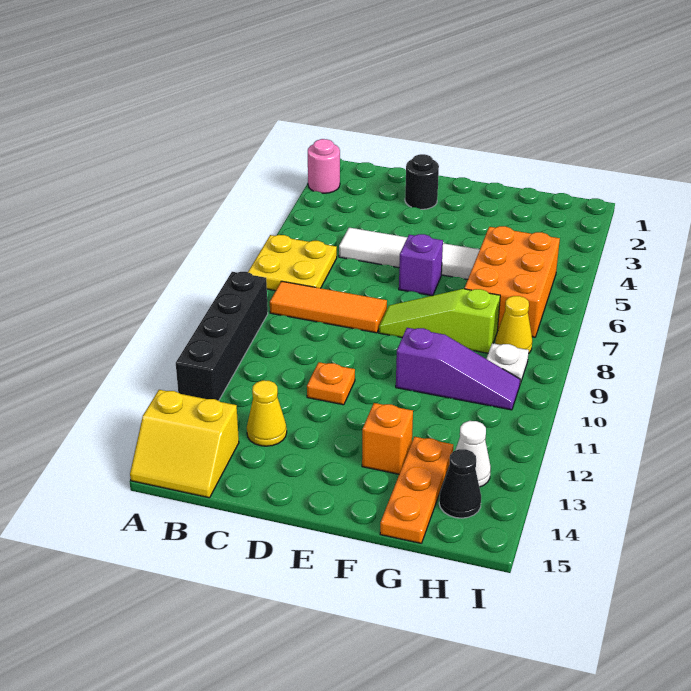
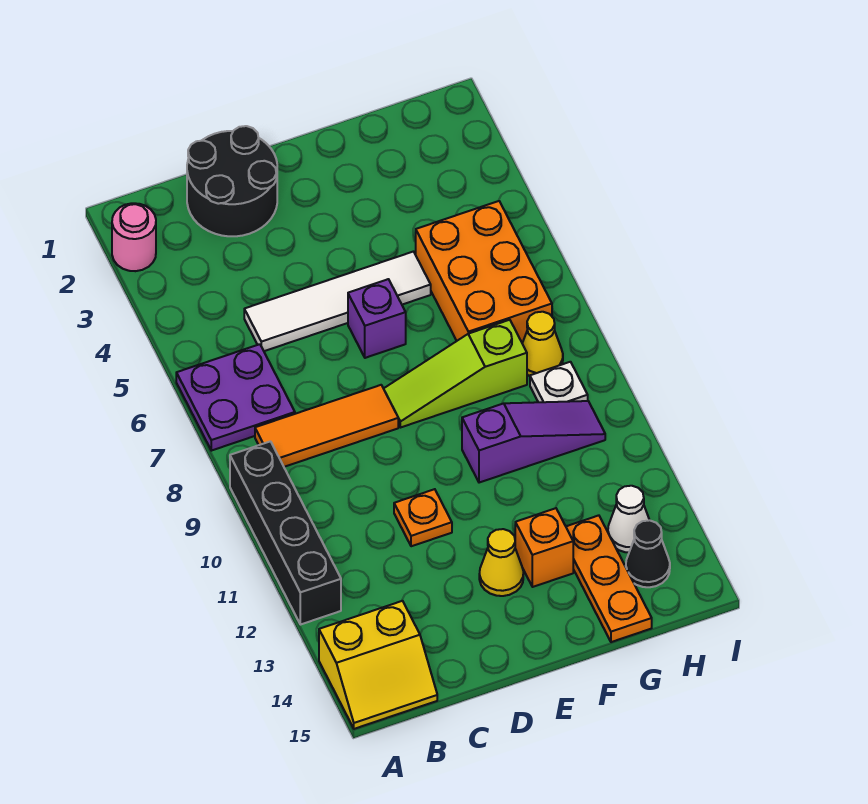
yellow plate A6:B7 level 1 -> purple plate A6:B7 level 1
yellow cone C13 level 1 -> yellow cone E13 level 1
black round brick D2 level 1 -> black round brick C1:D2 level 1

